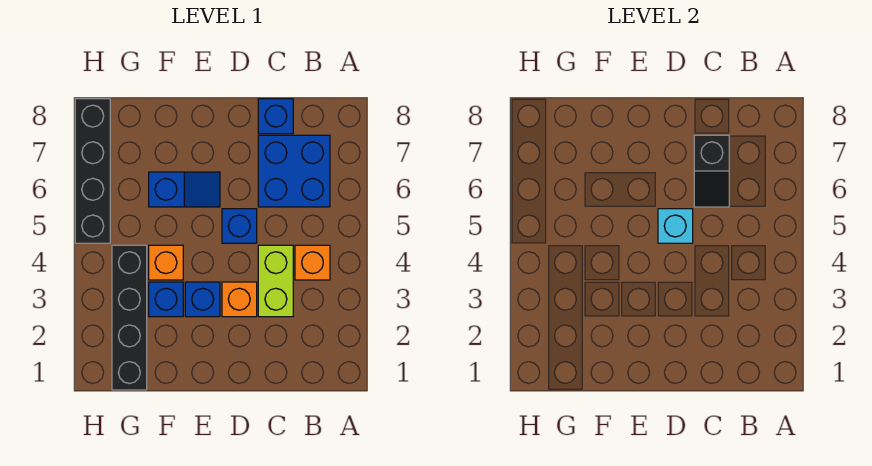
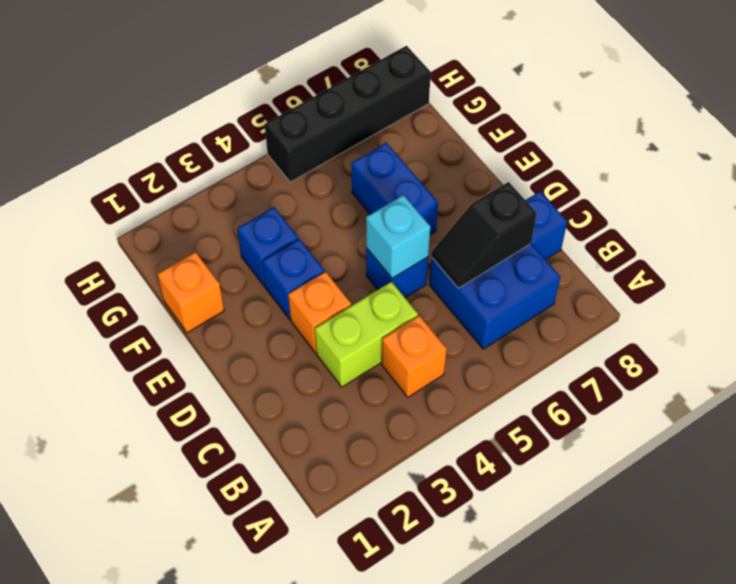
blue slope E6:F6 level 1 top F -> blue brick E6:F6 level 1
orange brick F4 level 1 -> orange brick F1 level 1
black brick G1:G4 level 1 -> none

